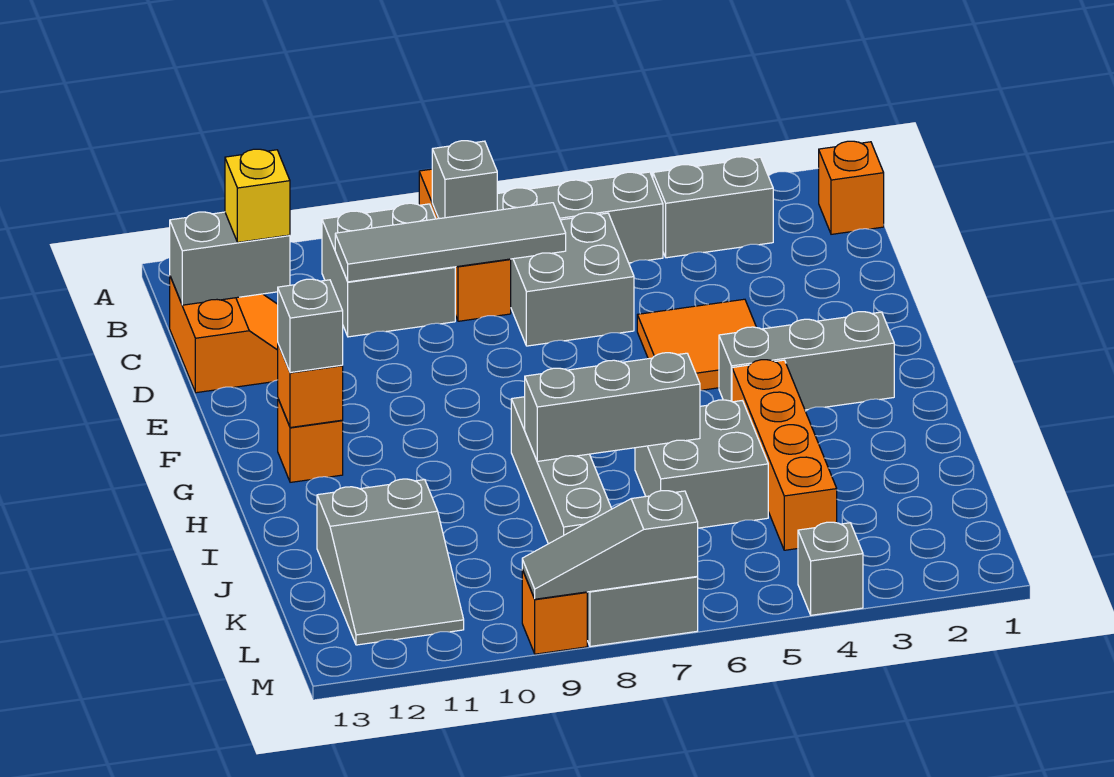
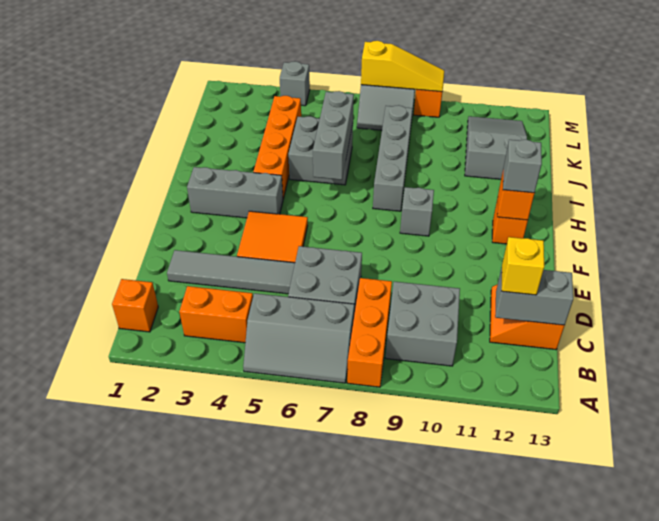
grey brick B3:B4 level 1 -> orange brick B3:B4 level 1
grey brick B8 level 2 -> grey brick G9 level 1
grey tile C7:C10 level 2 -> grey tile D2:D5 level 1
grey brick I6:I8 level 2 -> grey brick H6:J6 level 2
grey slope M7:M9 level 2 top 7 -> yellow slope M7:M9 level 2 top 7

